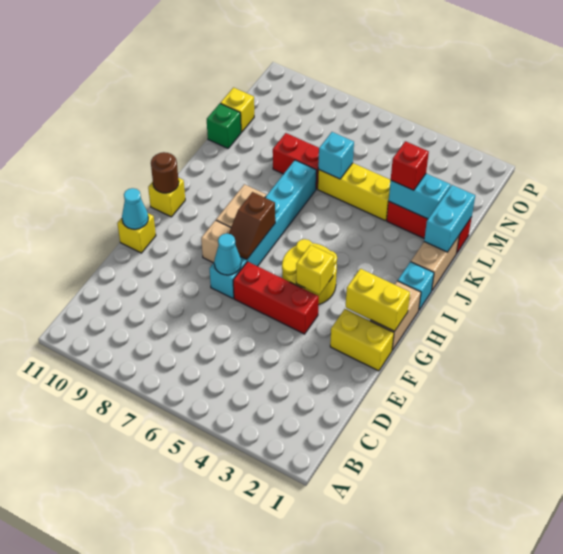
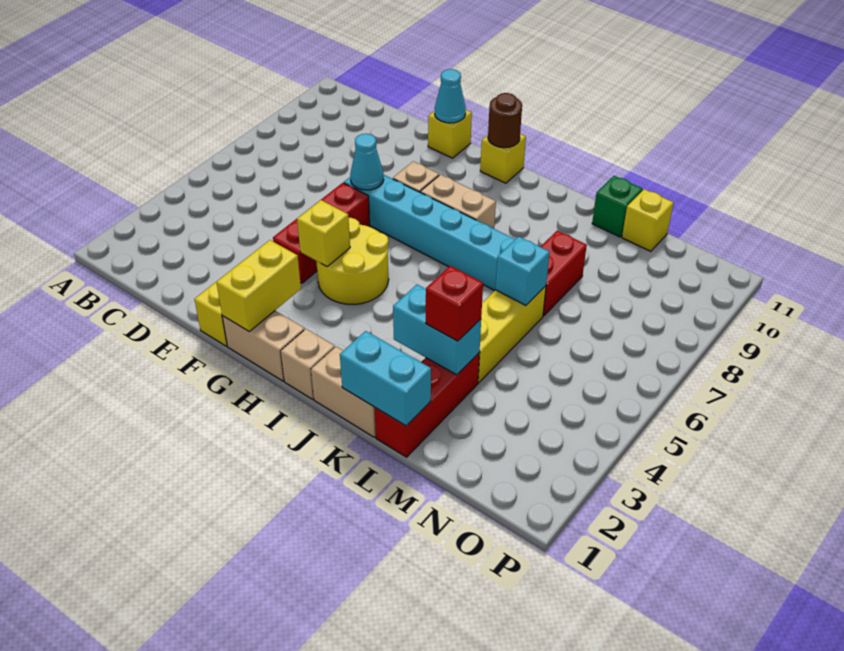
brown slope G7:H7 level 2 top H -> none
cyan brick I1 level 1 -> tan brick I1 level 1
cyan brick L2:L3 level 2 -> cyan brick K3:L3 level 2

